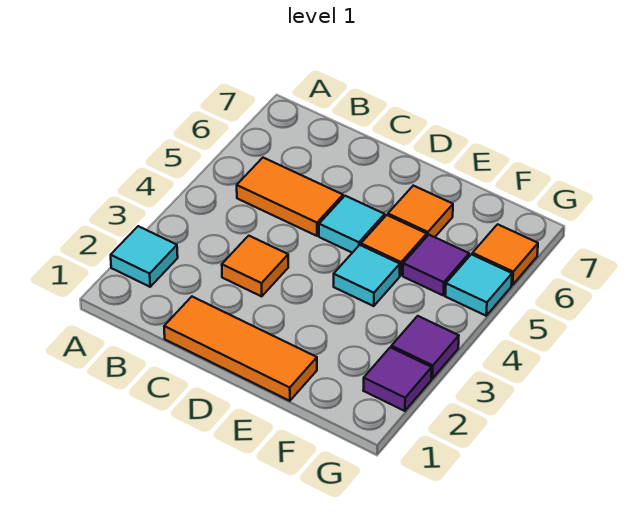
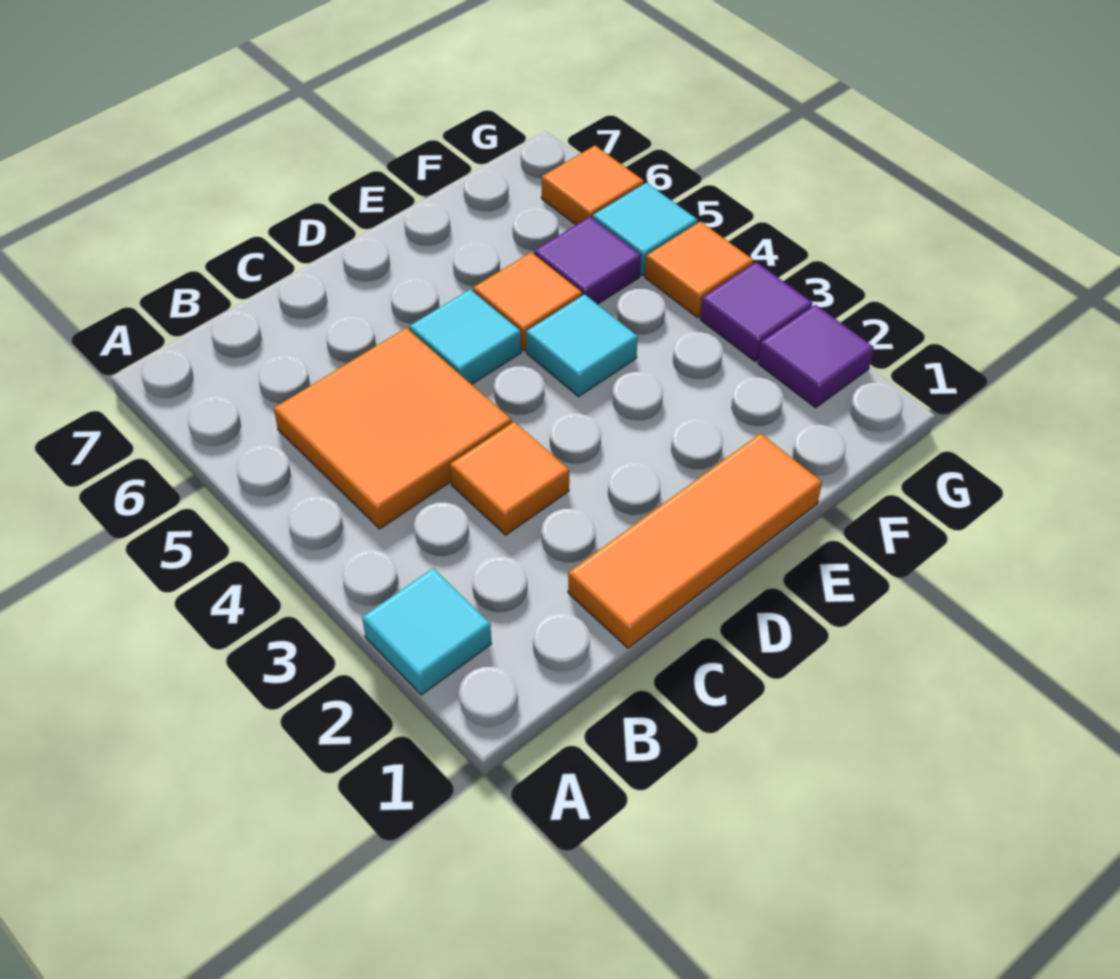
orange tile B5:C5 level 1 -> orange tile B4:C5 level 1
orange tile E6 level 1 -> orange tile G4 level 1

